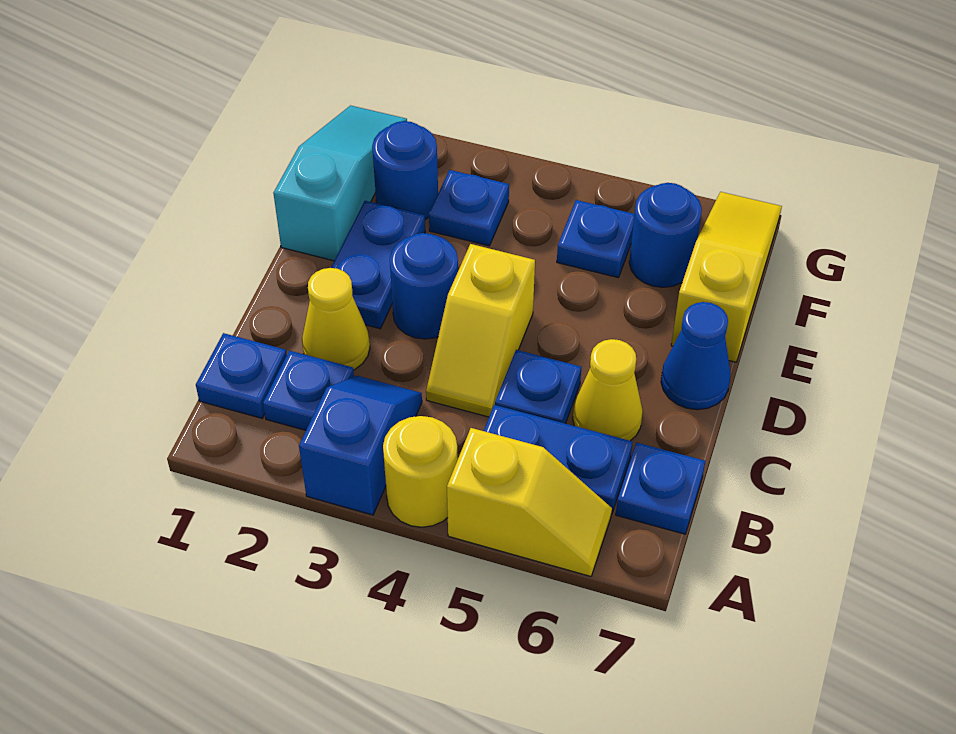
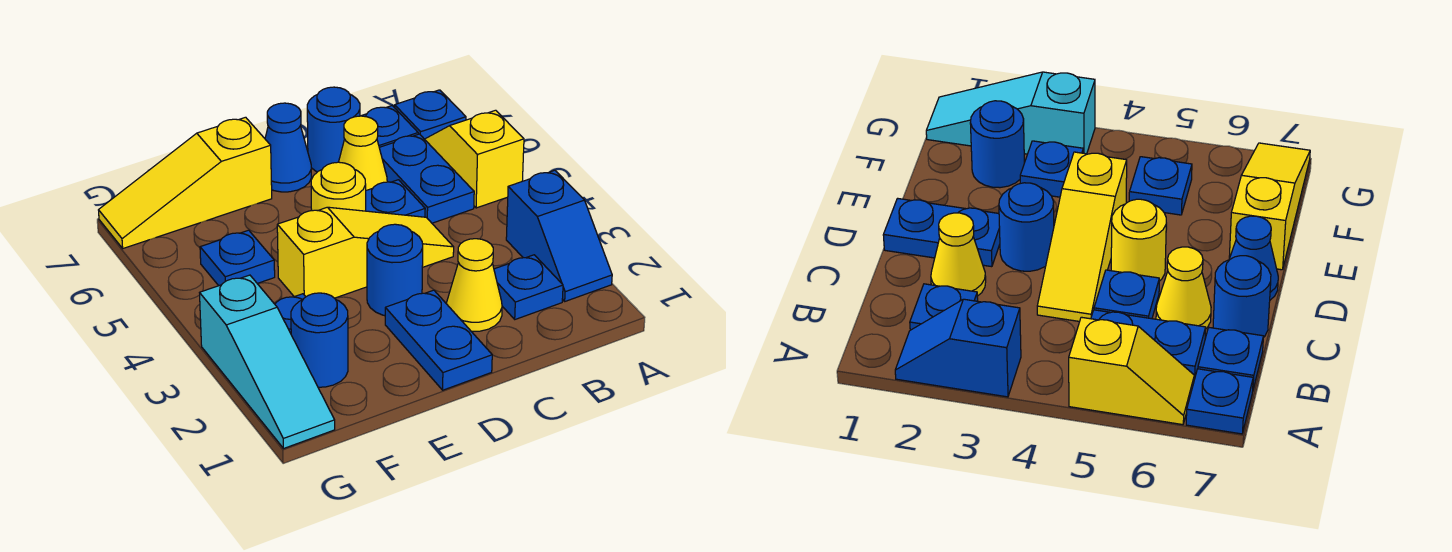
blue slope A3:B3 level 1 top A -> blue slope A2:A3 level 1 top 3
yellow round brick A4 level 1 -> yellow round brick D5 level 1
blue plate B1 level 1 -> blue plate A7 level 1
yellow slope C4:D4 level 1 top D -> yellow slope C4:E4 level 1 top E
blue plate D2:E2 level 1 -> blue plate D1:D2 level 1
cyan slope E1:G1 level 1 top E -> cyan slope G1:G3 level 1 top 3
blue round brick F6 level 1 -> blue round brick C7 level 1

